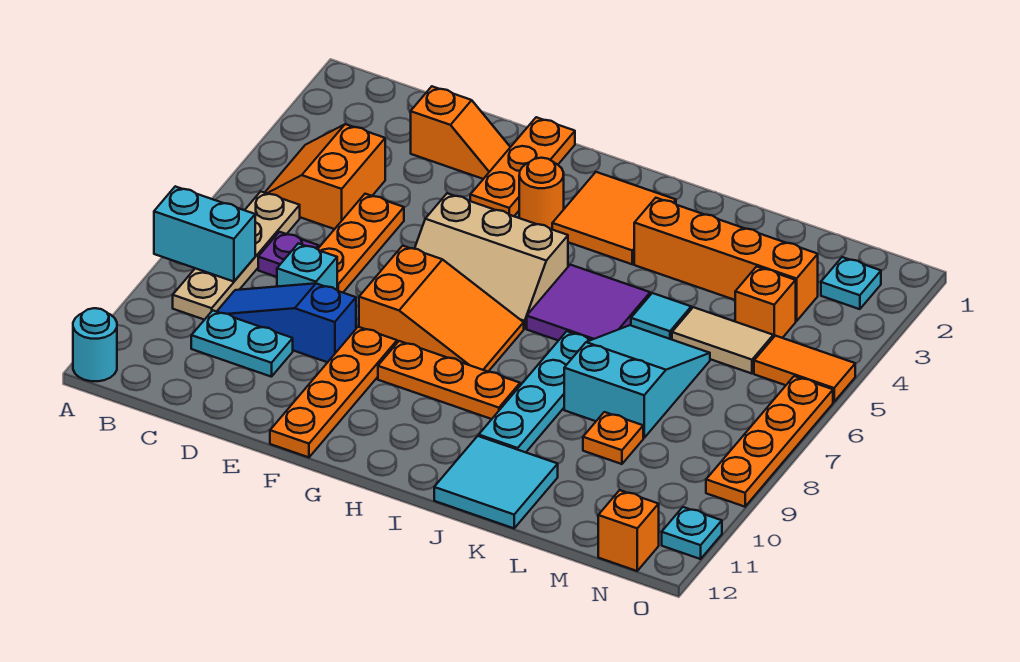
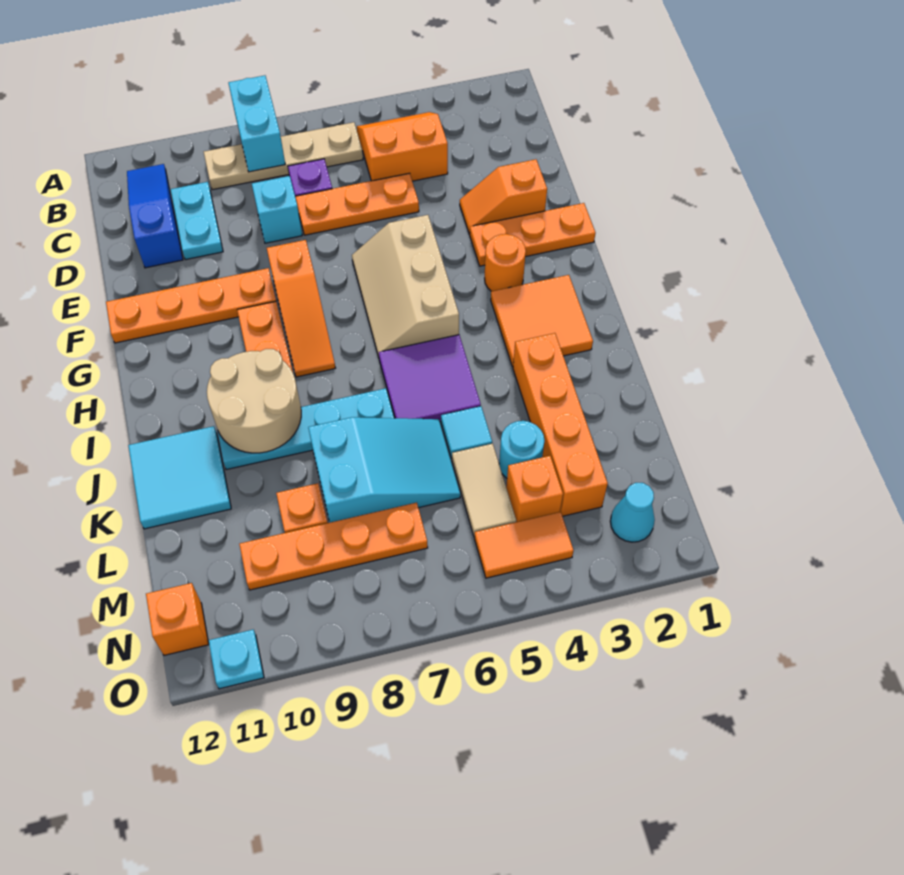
cyan round brick A12 level 1 -> cyan round brick L4 level 1
blue slope C9:E9 level 1 top E -> blue slope B11:D11 level 1 top D
orange slope D2:E2 level 1 top D -> orange slope E2:E3 level 1 top 2
orange slope F7:H8 level 1 top F -> orange slope F8:H8 level 1 top F
none -> tan round brick I9:J10 level 2
cyan plate N2 level 1 -> cyan cone N2 level 1
orange tile N5:O5 level 1 -> orange tile N4:N5 level 1
orange plate O6:O9 level 1 -> orange plate M7:M10 level 1

